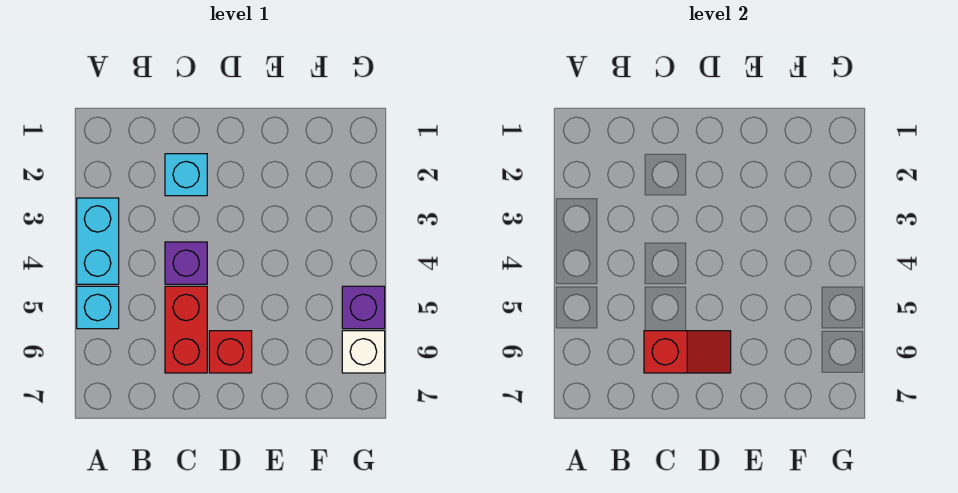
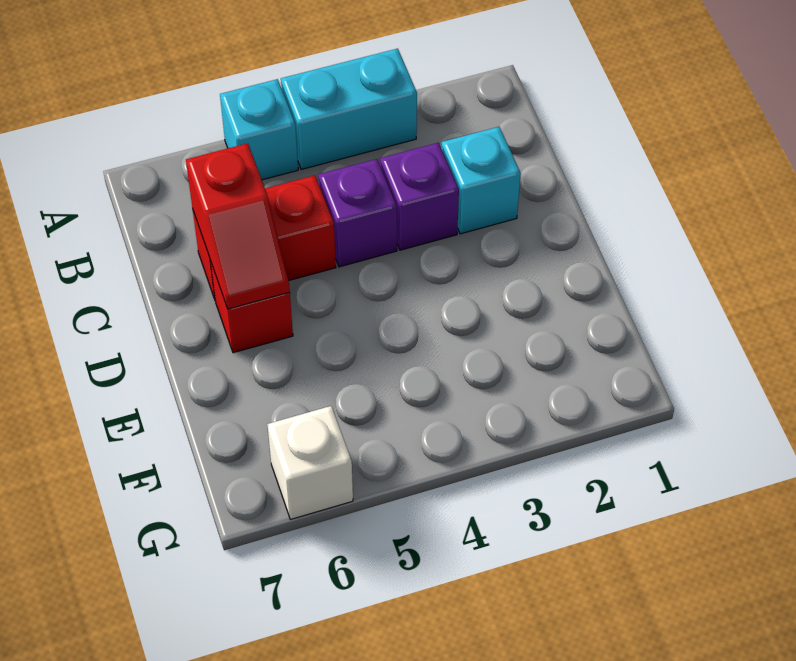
purple brick G5 level 1 -> purple brick C3 level 1

